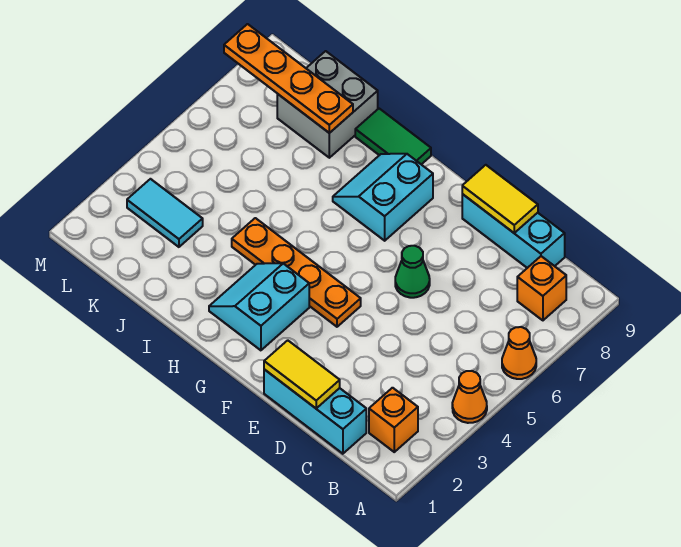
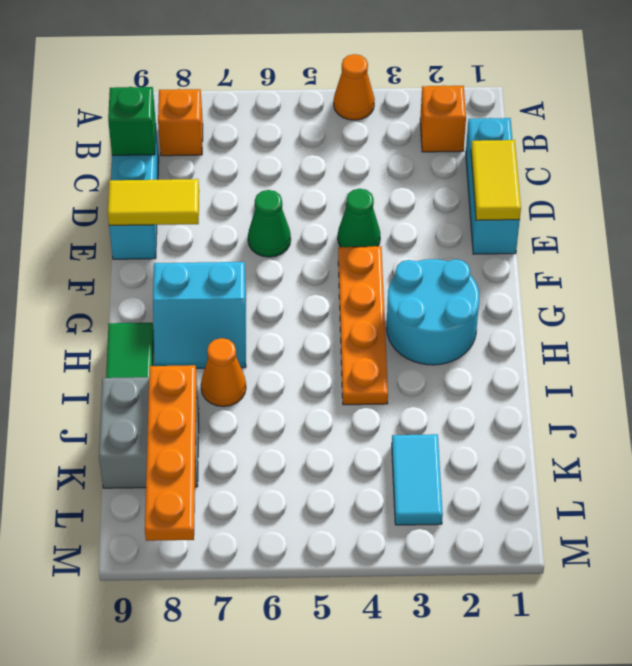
orange cone A6 level 1 -> orange cone I7 level 1
none -> green brick C9 level 2
yellow tile D9:E9 level 2 -> yellow tile E8:E9 level 2
none -> green cone E4 level 1
cyan slope G2:H3 level 1 top G -> cyan round brick G2:H3 level 1

